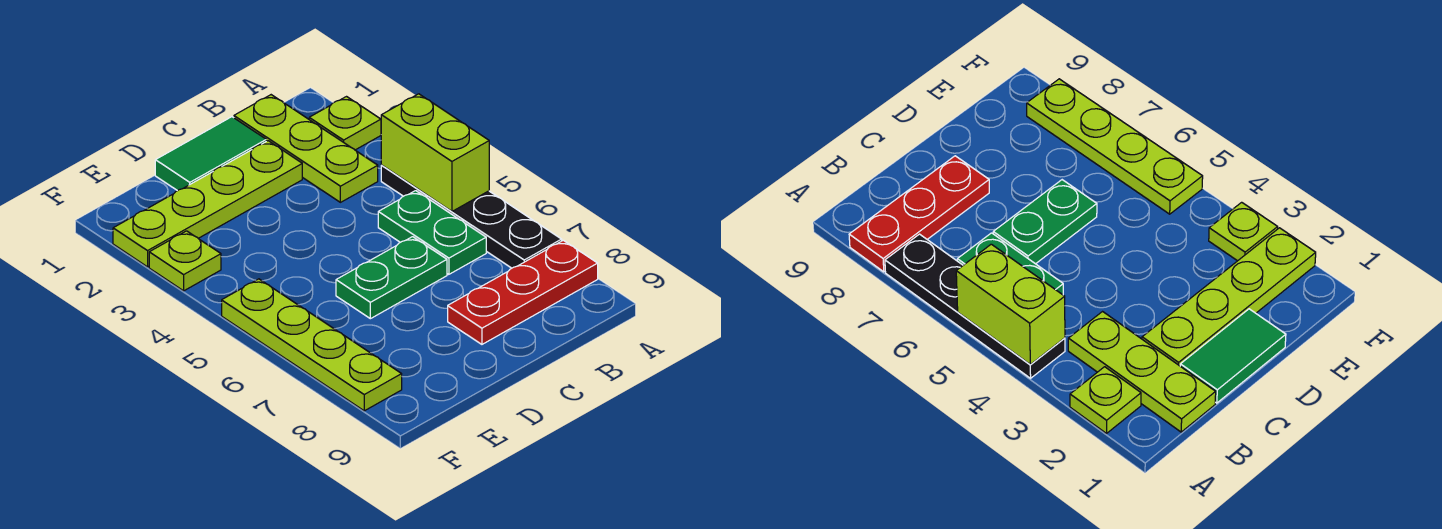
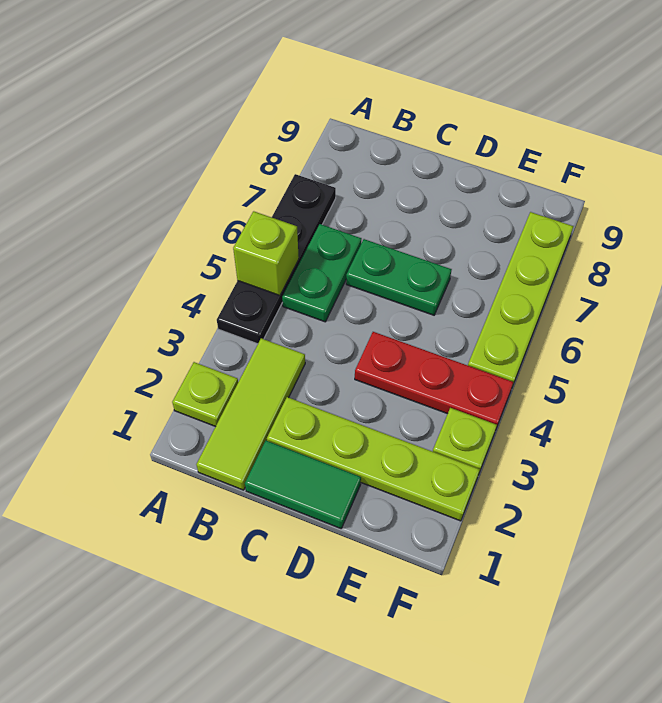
lime brick A4:A5 level 2 -> lime brick A5 level 2
red plate A8:C8 level 1 -> red plate D4:F4 level 1
lime plate B1:B3 level 1 -> lime tile B1:B3 level 1

